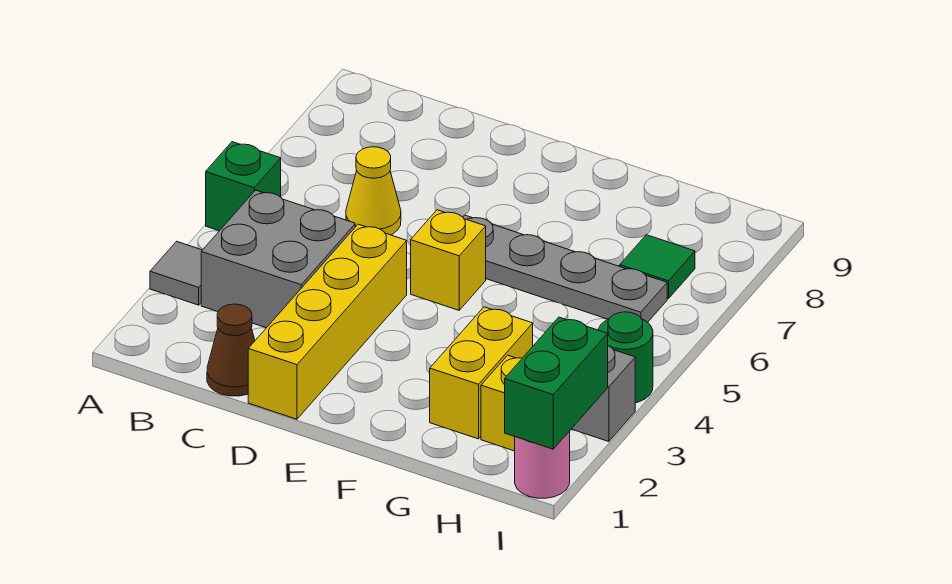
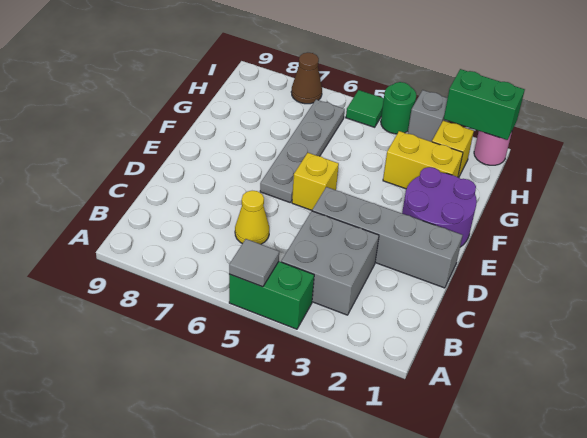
grey tile A3 level 1 -> grey tile A5 level 2
green brick A5 level 1 -> green brick A4:A5 level 1
brown cone C1 level 1 -> brown cone I7 level 1
yellow brick D1:D4 level 1 -> grey brick D1:D4 level 1
none -> purple round brick E1:F2 level 1
green tile H7 level 1 -> green tile I5 level 1

